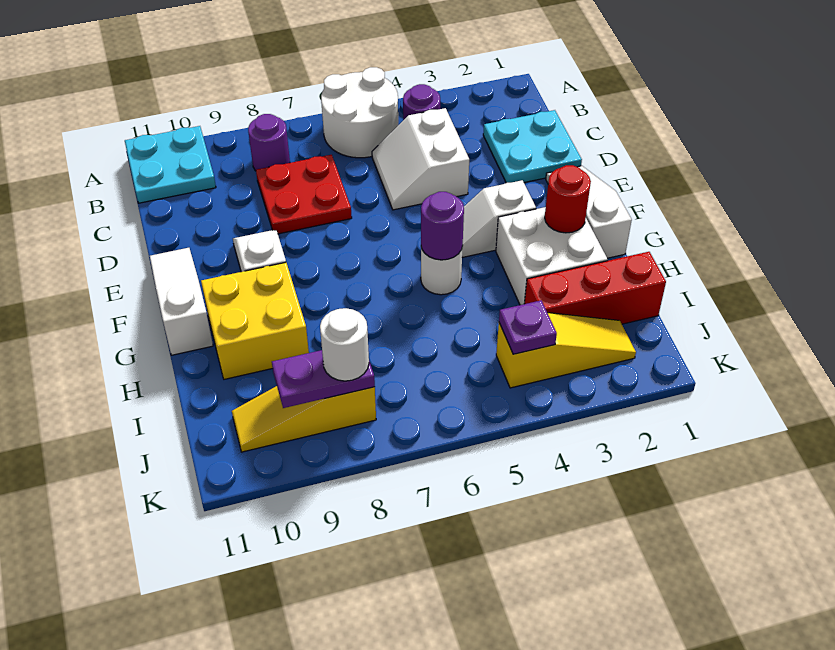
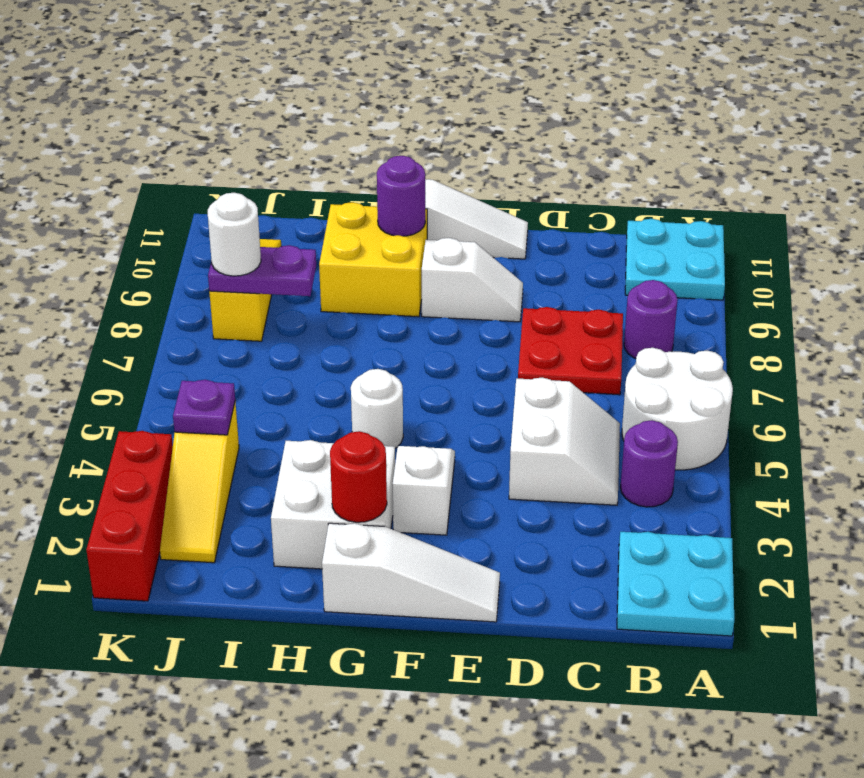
cyan plate C1:D2 level 1 -> cyan plate A1:B2 level 1
white slope C4:D5 level 1 top 4 -> white slope C4:D5 level 1 top D
purple round brick G5 level 2 -> purple round brick G10 level 2
red brick I1:I3 level 1 -> red brick K1:K3 level 1
purple plate J8:J9 level 2 -> purple plate I8:J8 level 2

